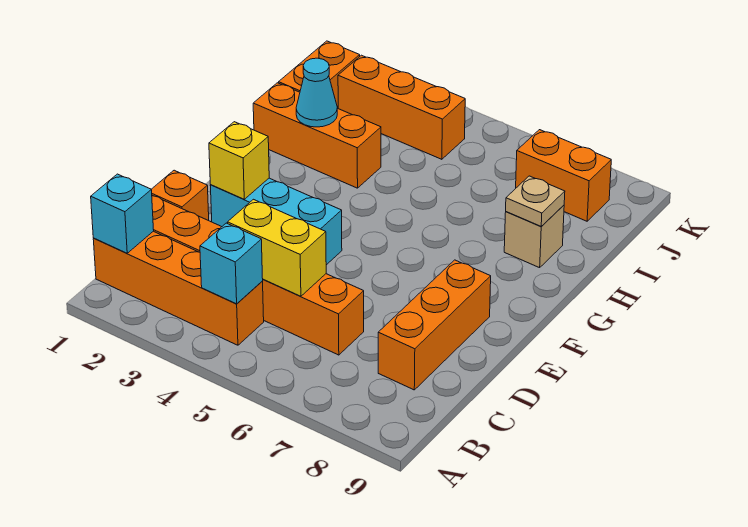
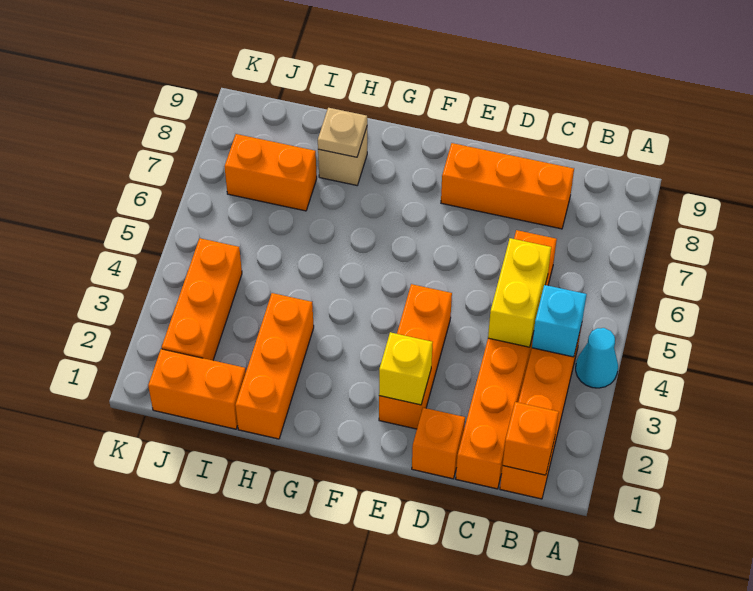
cyan brick B1 level 2 -> orange brick B1 level 2
cyan brick E2:E4 level 1 -> orange brick E2:E4 level 1
cyan cone H2 level 2 -> cyan cone A4 level 1
orange brick J7:J8 level 1 -> orange brick I7:J7 level 1

